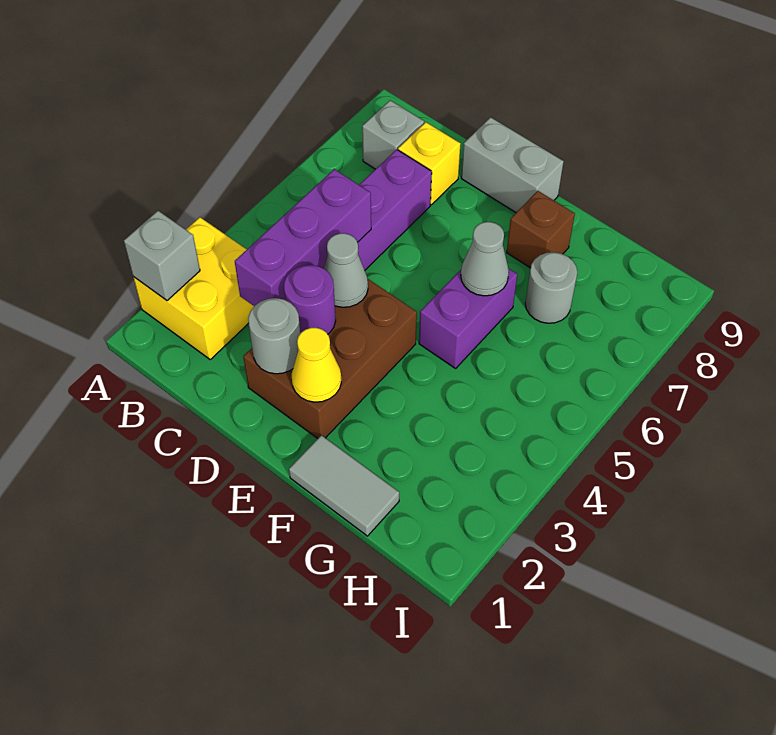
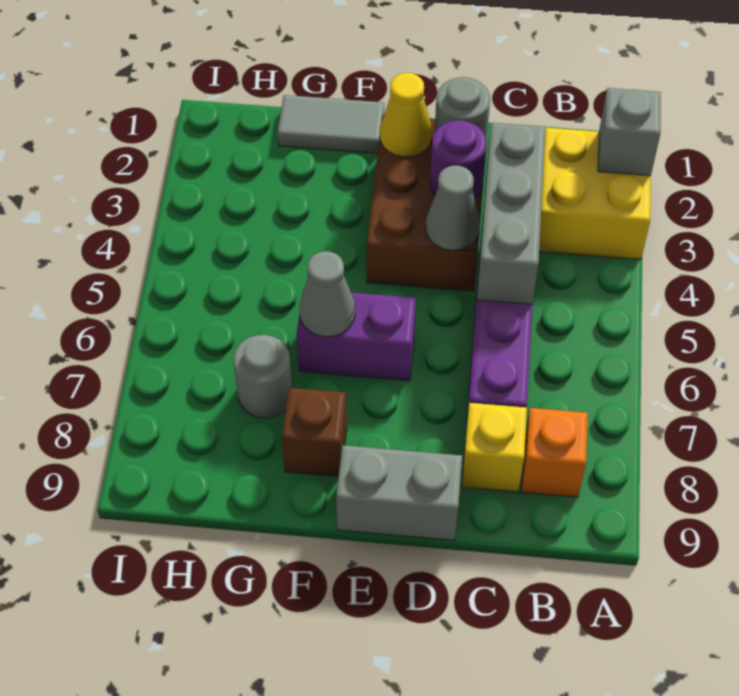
grey brick B8 level 1 -> orange brick B8 level 1
purple brick C3:C5 level 2 -> grey brick C3:C5 level 2
purple brick F5:F6 level 1 -> purple brick E6:F6 level 1

